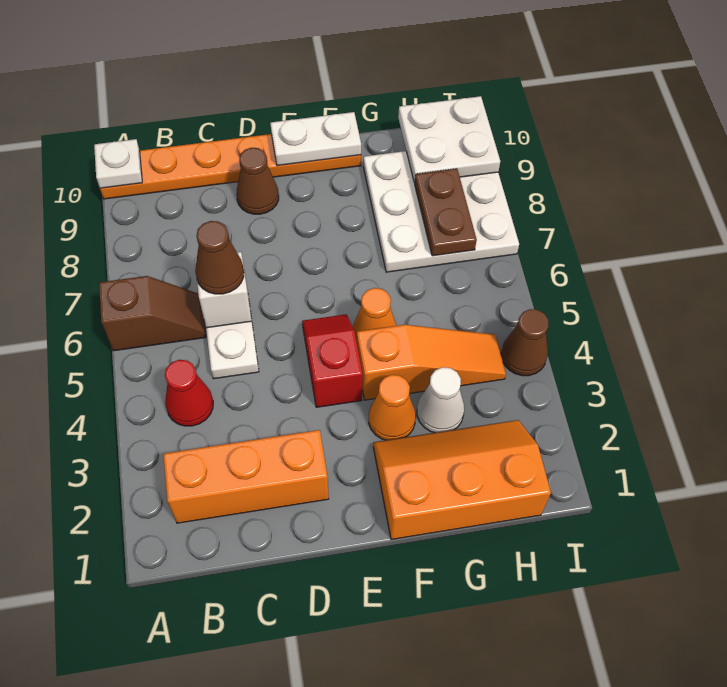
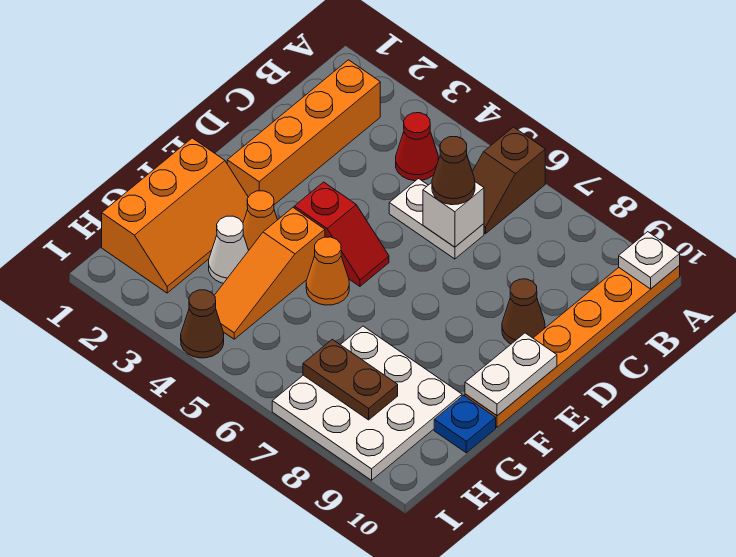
orange brick B2:D2 level 1 -> orange brick B2:E2 level 1
none -> blue plate G10 level 1
white plate H9:I10 level 2 -> none

